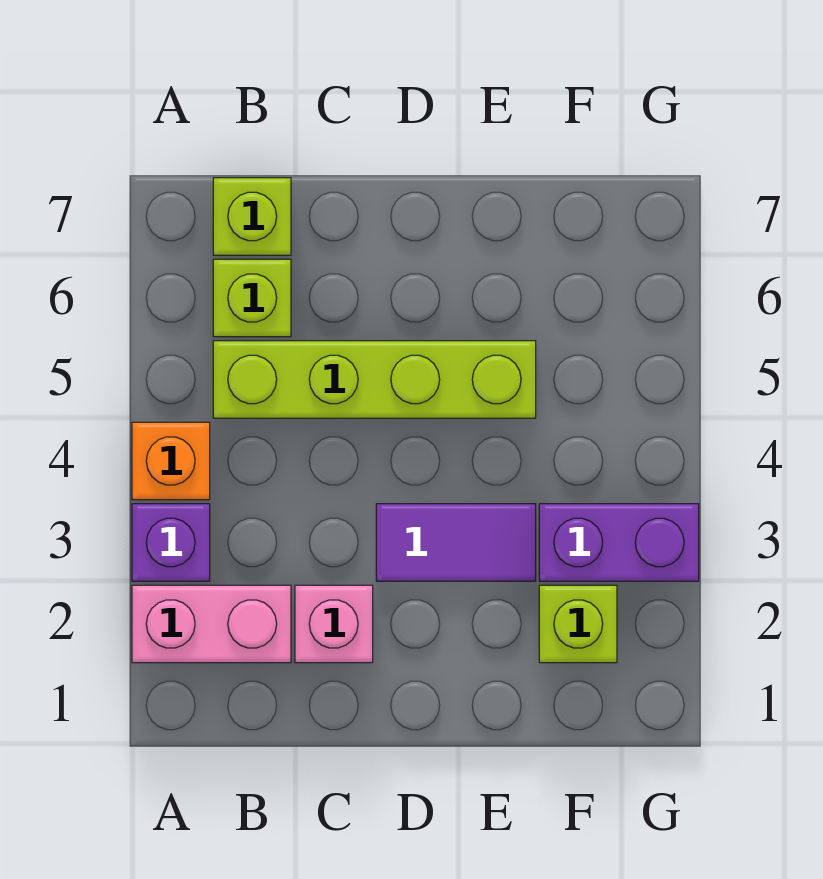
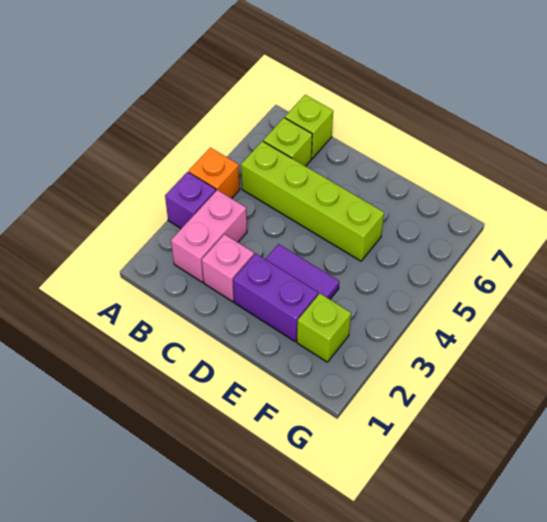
pink brick A2:B2 level 1 -> pink brick B2:B3 level 1
purple brick F3:G3 level 1 -> purple brick D2:E2 level 1

